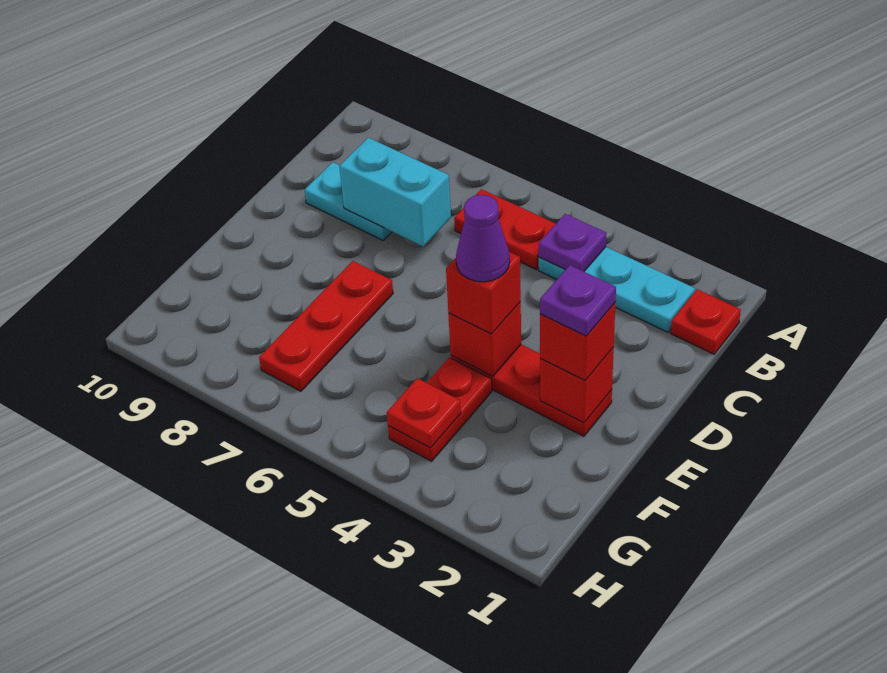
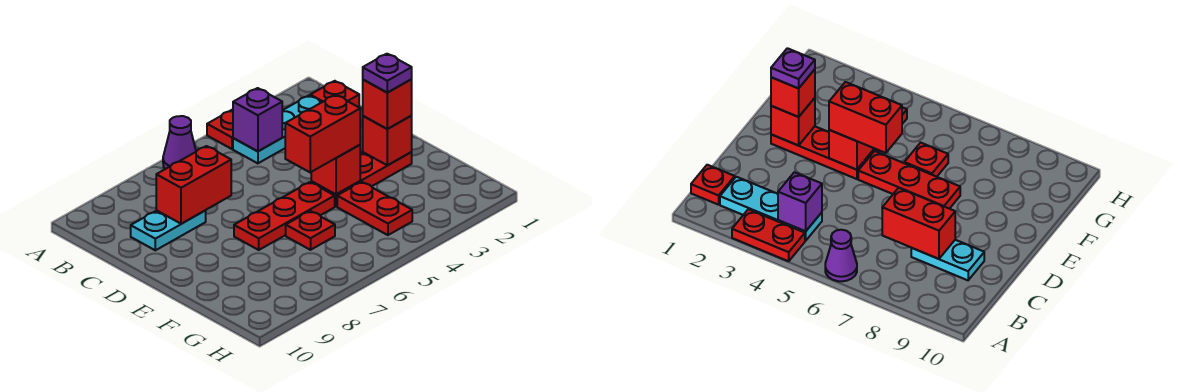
purple plate B4 level 2 -> purple brick B4 level 2
red plate B5:B6 level 1 -> red plate A3:A4 level 1
cyan brick C7:C8 level 2 -> red brick C7:C8 level 2
red brick E4 level 3 -> red brick E4:E5 level 3
purple cone E4 level 4 -> purple cone A6 level 1
red plate E7:G7 level 1 -> red plate E5:E7 level 1
red plate G4 level 2 -> red plate F6 level 1

